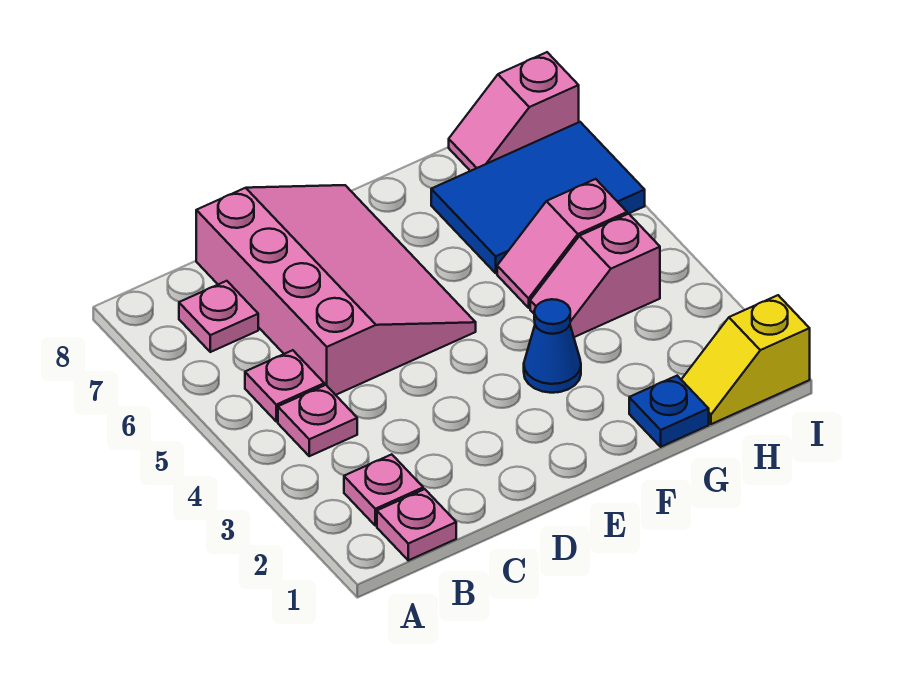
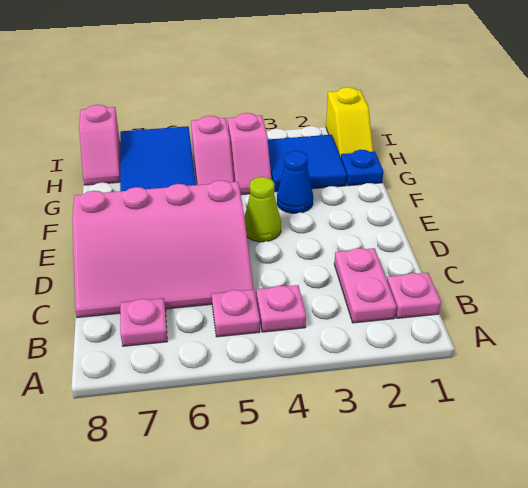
pink plate B2 level 1 -> pink plate B2:C2 level 1
pink slope C5:E8 level 1 top C -> pink slope C5:E8 level 1 top E
none -> lime cone E4 level 1
none -> blue tile G2:H3 level 1

